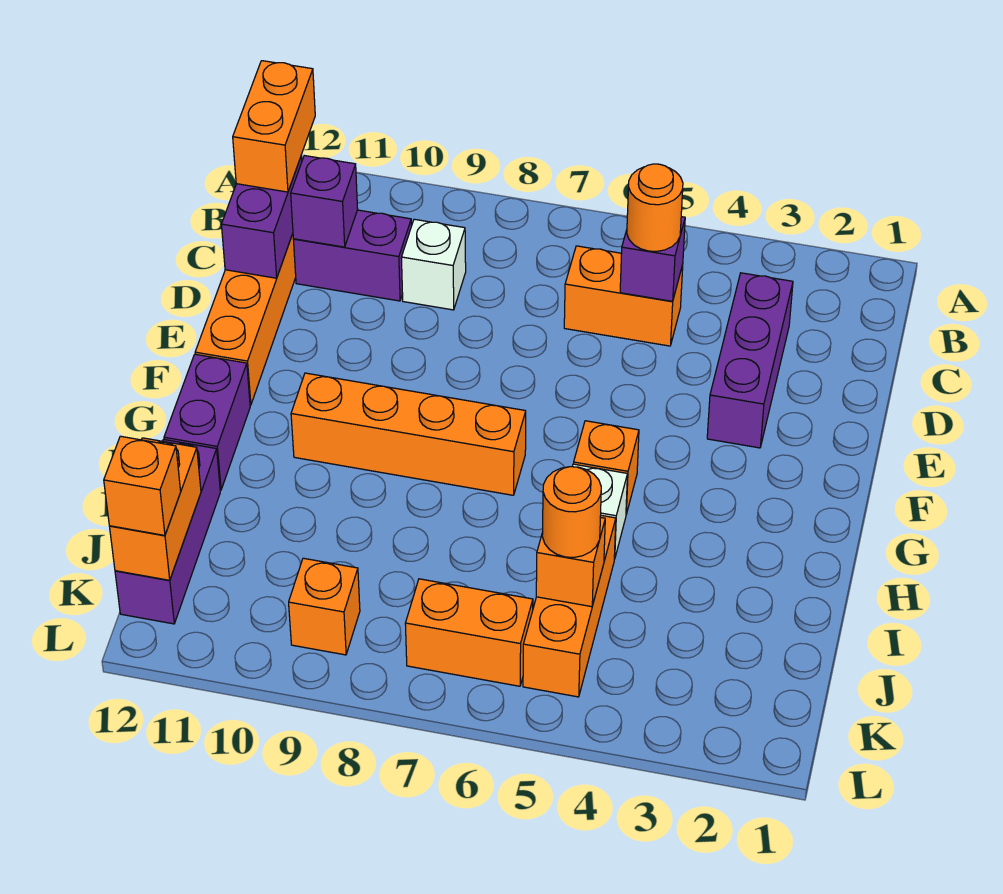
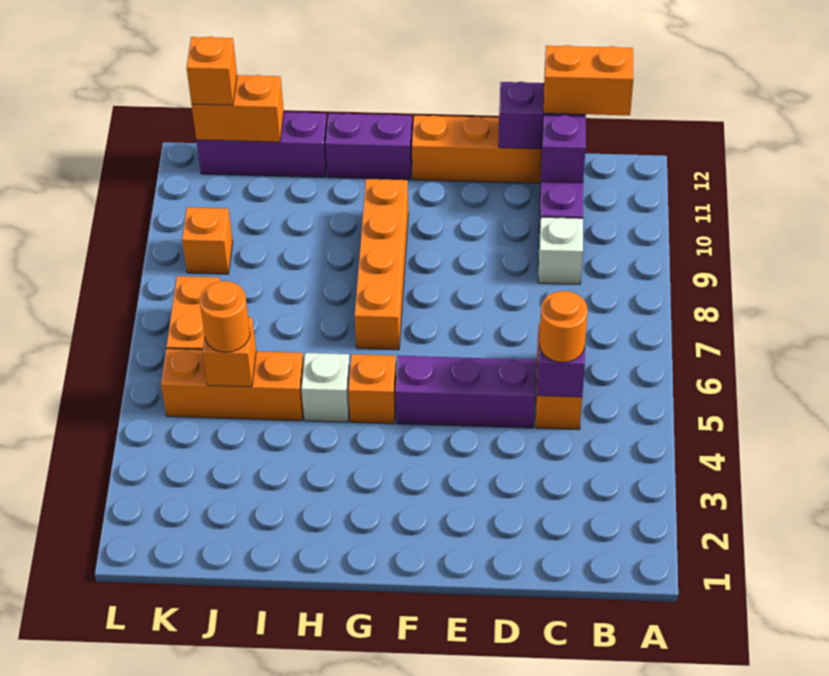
purple brick C3:E3 level 1 -> purple brick D5:F5 level 1

